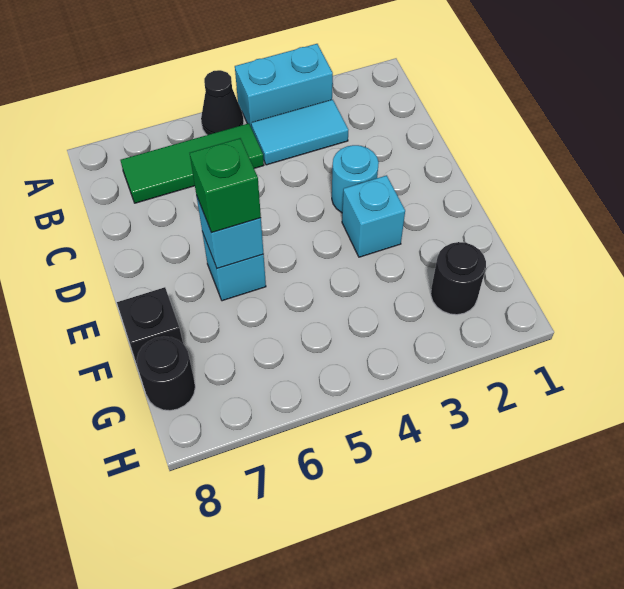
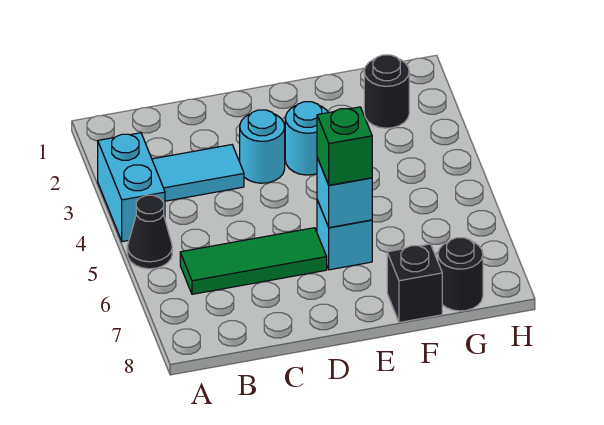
cyan tile B3:B4 level 1 -> cyan tile B3:C3 level 1
green tile B5:B7 level 1 -> green tile B6:D6 level 1
cyan brick E3 level 1 -> cyan round brick E3 level 1

